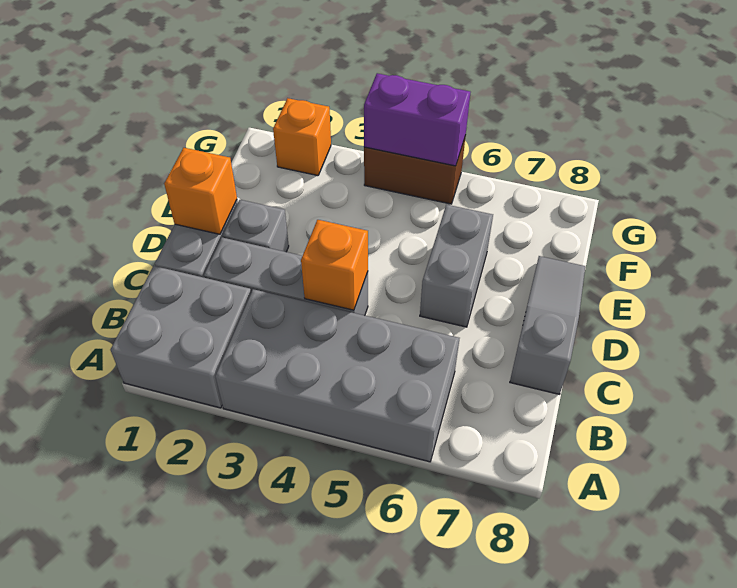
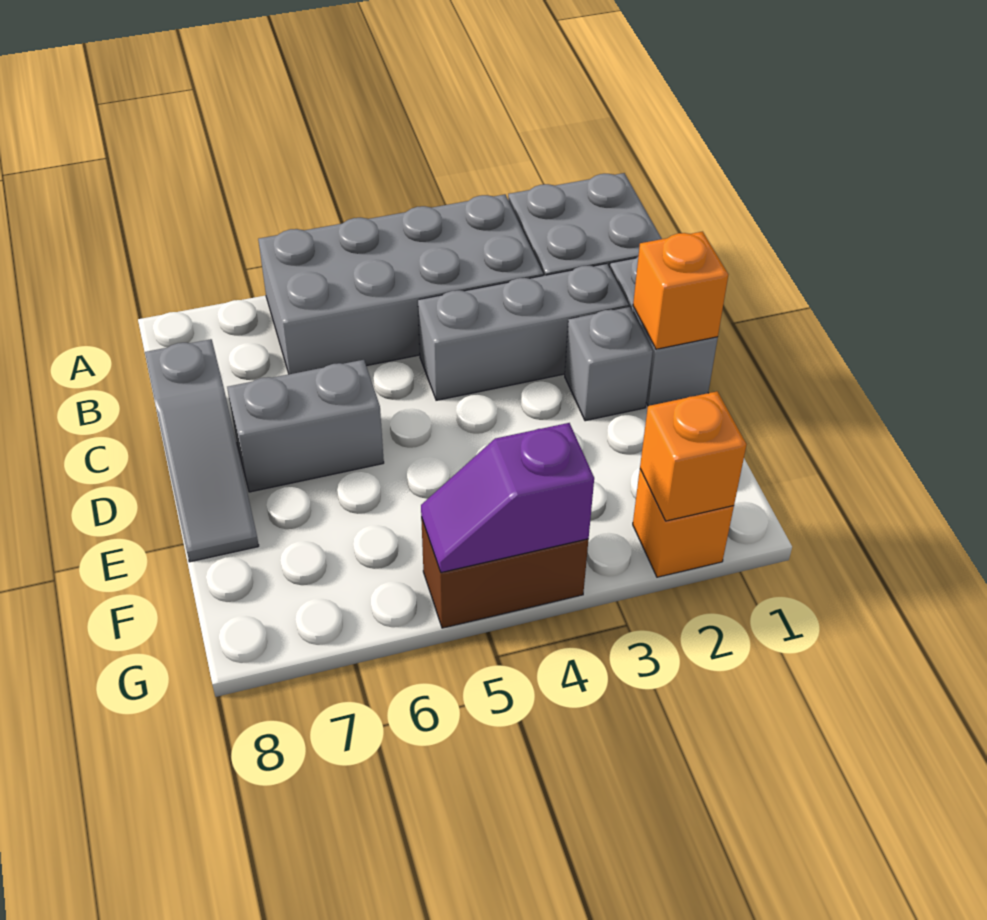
orange brick C4 level 2 -> orange brick G2 level 2
grey brick D6:E6 level 1 -> grey brick D6:D7 level 1
purple brick G4:G5 level 2 -> purple slope G4:G5 level 2 top 4

